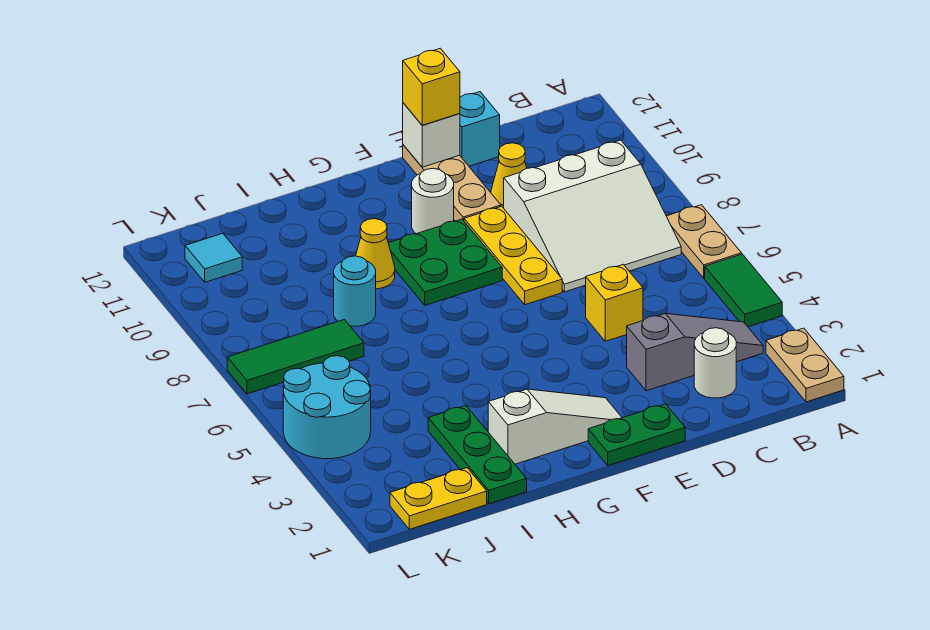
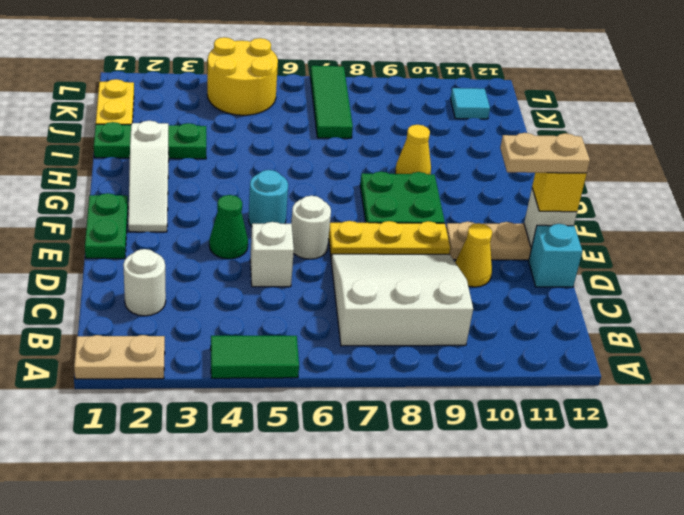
tan plate A6:A7 level 1 -> tan plate E11:E12 level 4
grey slope B3:D3 level 1 top D -> none
white slope B7:D9 level 1 top 9 -> white slope B7:D9 level 1 top B
yellow brick D5 level 1 -> white brick D5 level 1
none -> green cone E4 level 1
white round brick F10 level 1 -> white round brick E6 level 1
cyan round brick I8 level 1 -> cyan round brick F5 level 1
cyan round brick K4:L5 level 1 -> yellow round brick K4:L5 level 1

